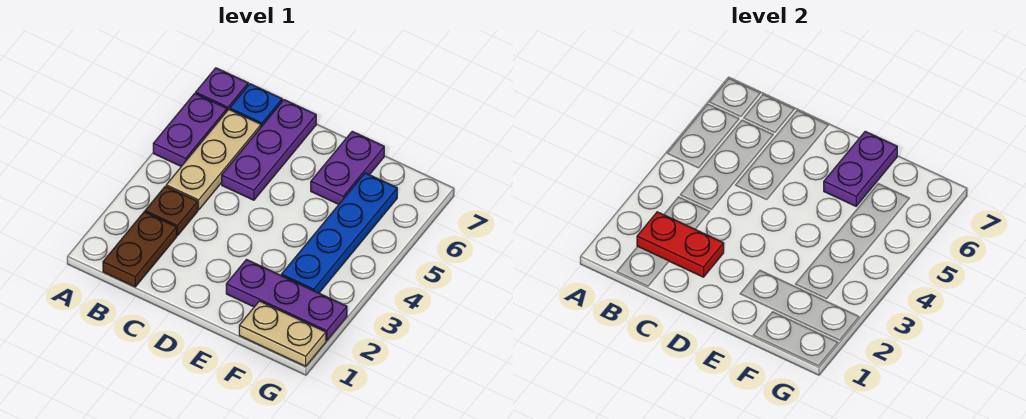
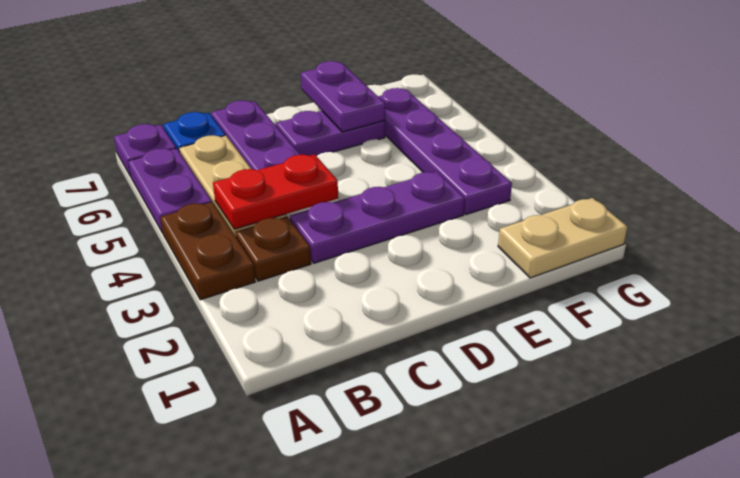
brown plate B1:B2 level 1 -> brown plate A3:A4 level 1
red plate B2:C2 level 2 -> red plate B4:C4 level 2
purple plate E2:G2 level 1 -> purple plate C3:E3 level 1
purple plate E6:E7 level 1 -> purple plate D6:E6 level 1
blue plate F3:F6 level 1 -> purple plate F3:F6 level 1

